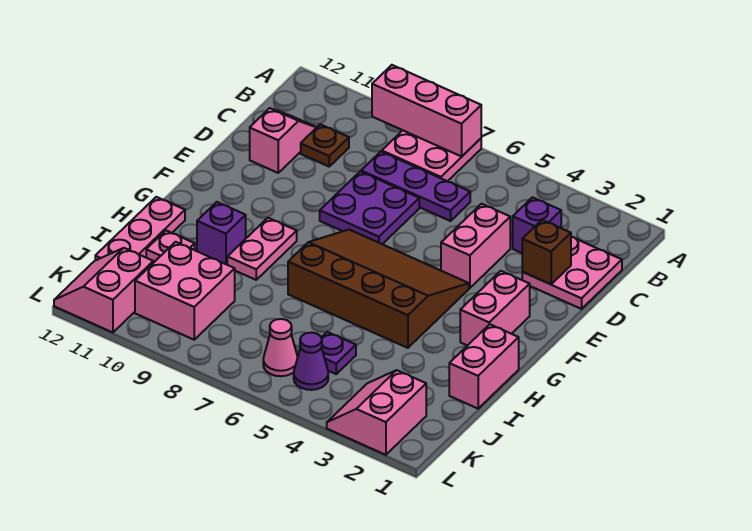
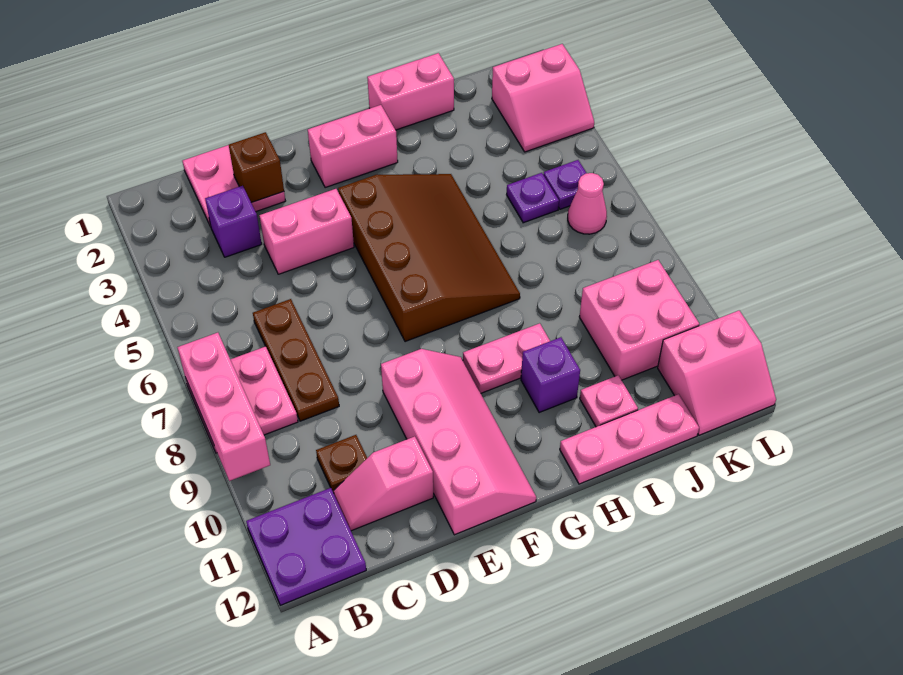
purple plate C6:C8 level 1 -> brown plate C6:C8 level 1
purple plate D7:E8 level 1 -> purple plate A11:B12 level 1
none -> pink slope E9:F12 level 1 top E
brown slope F4:H7 level 1 top H -> brown slope F4:H7 level 1 top F
purple cone K5 level 1 -> purple plate K5 level 1

